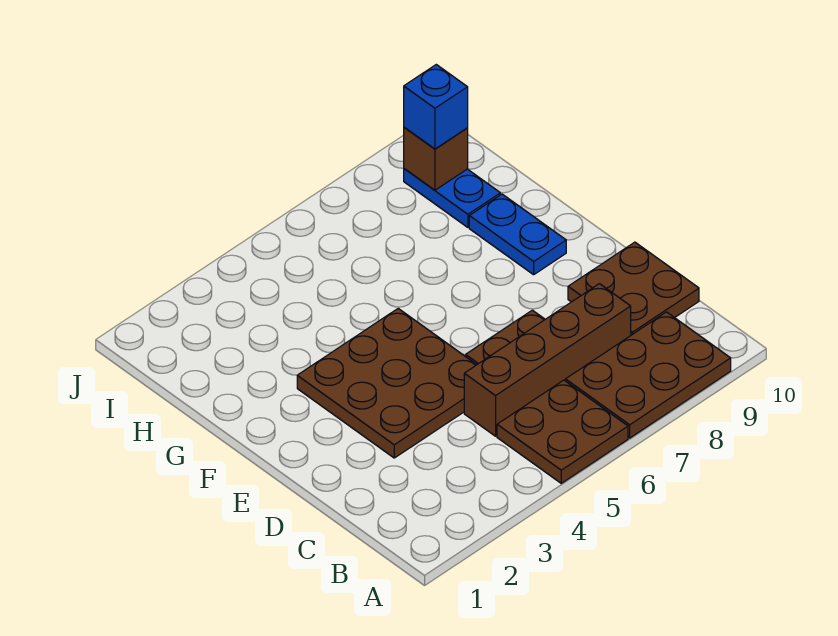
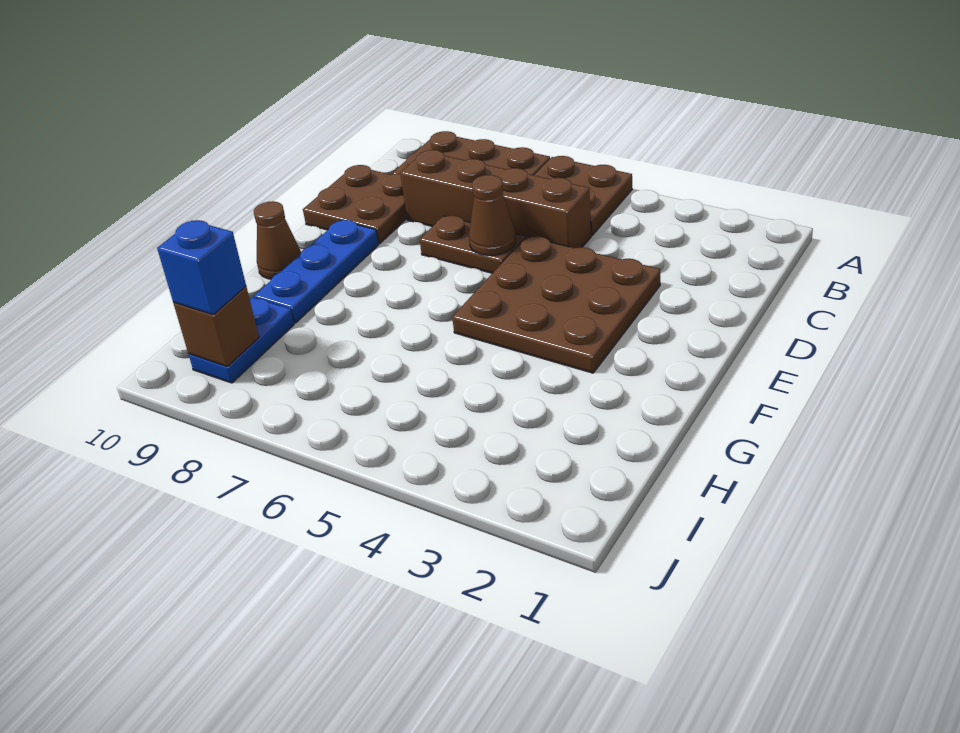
none -> brown cone D6 level 2
blue plate F9:G9 level 1 -> blue plate E9:G9 level 1
none -> brown cone F10 level 1

